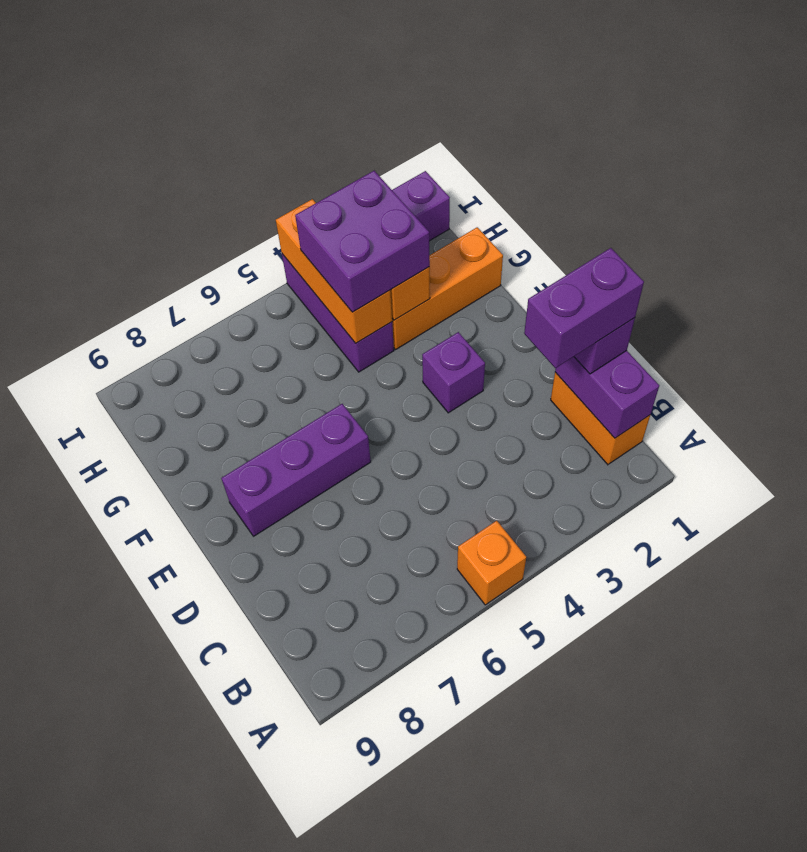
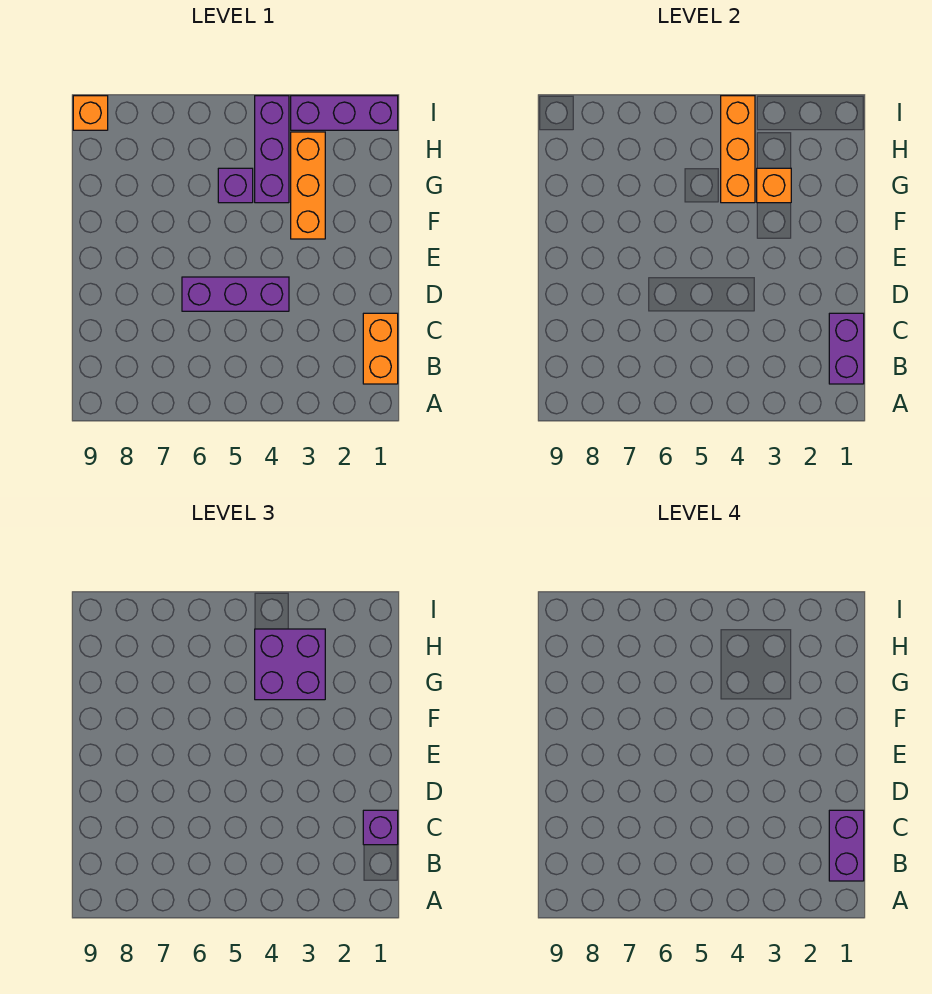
orange brick A5 level 1 -> orange brick I9 level 1
purple brick C1:C2 level 4 -> purple brick B1:C1 level 4
purple brick E3 level 1 -> purple brick G5 level 1
purple brick E6:E8 level 1 -> purple brick D4:D6 level 1
orange brick G1:G3 level 1 -> orange brick F3:H3 level 1

